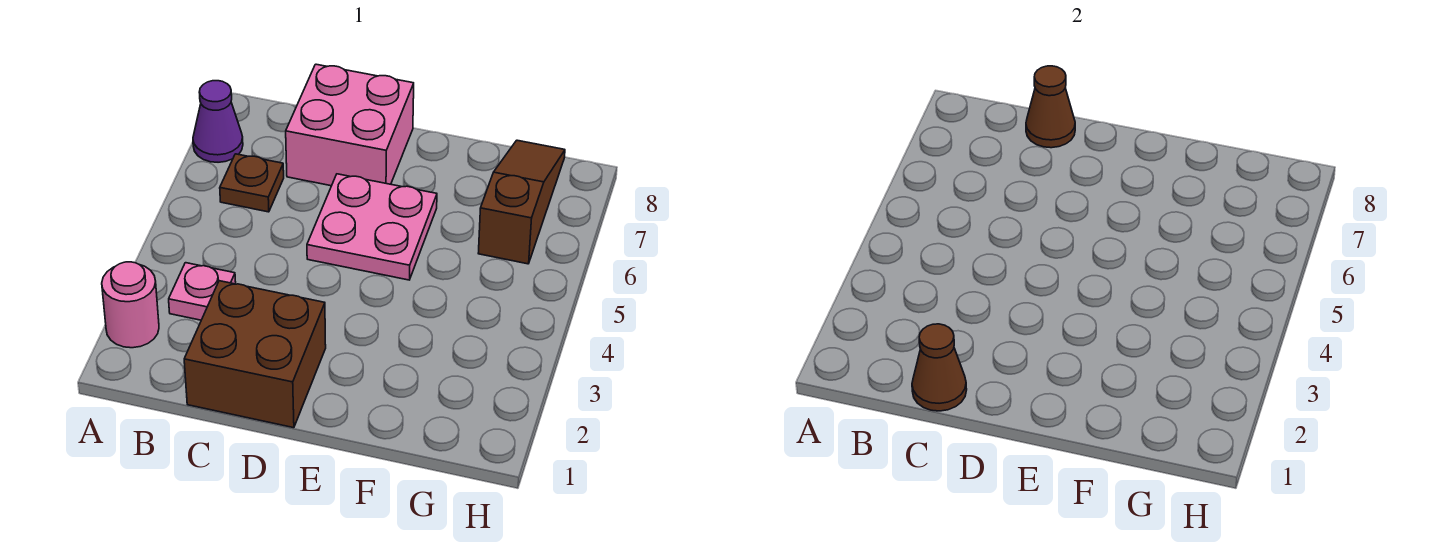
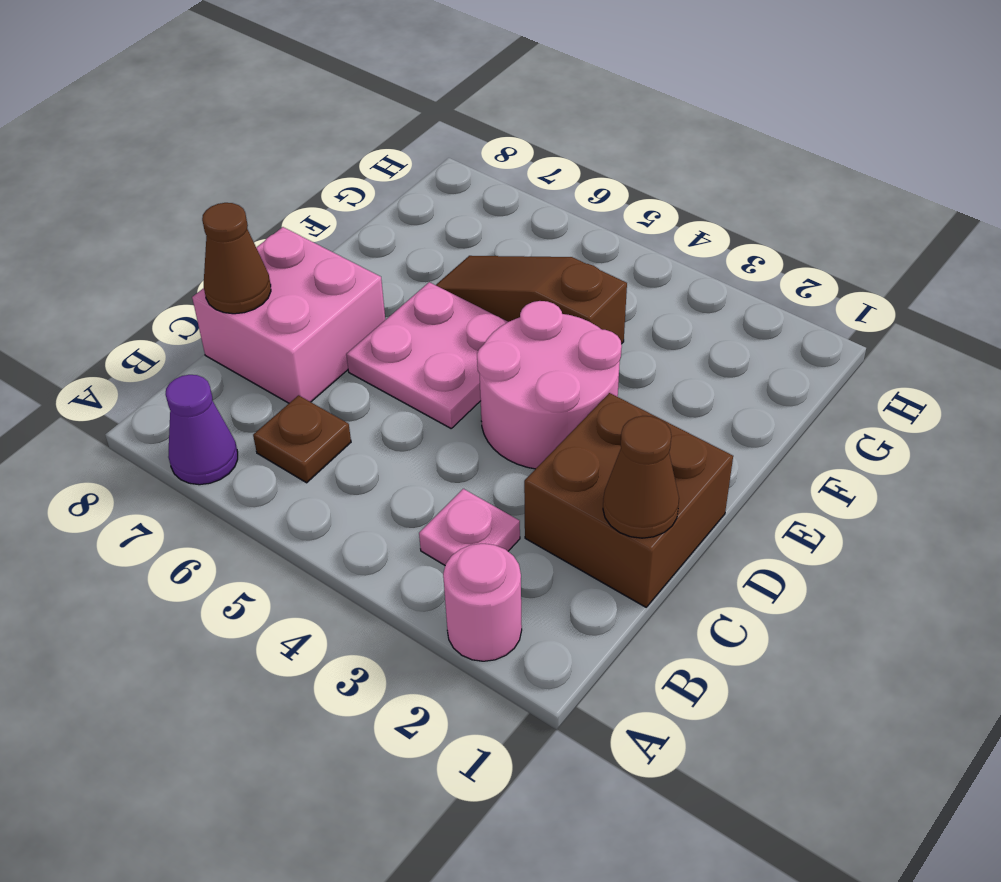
none -> pink round brick D3:E4 level 1
brown slope G6:G8 level 1 top 6 -> brown slope F4:F6 level 1 top 4

